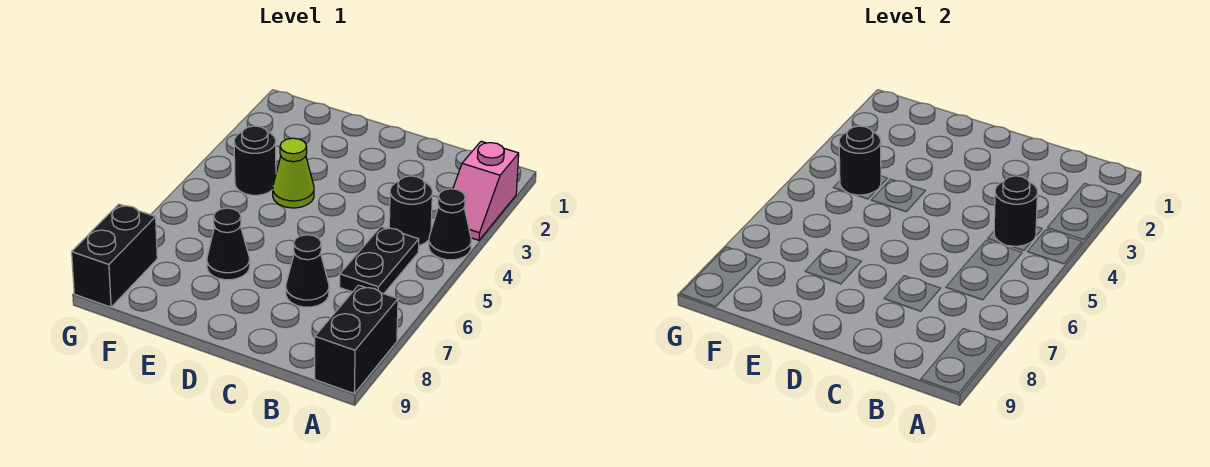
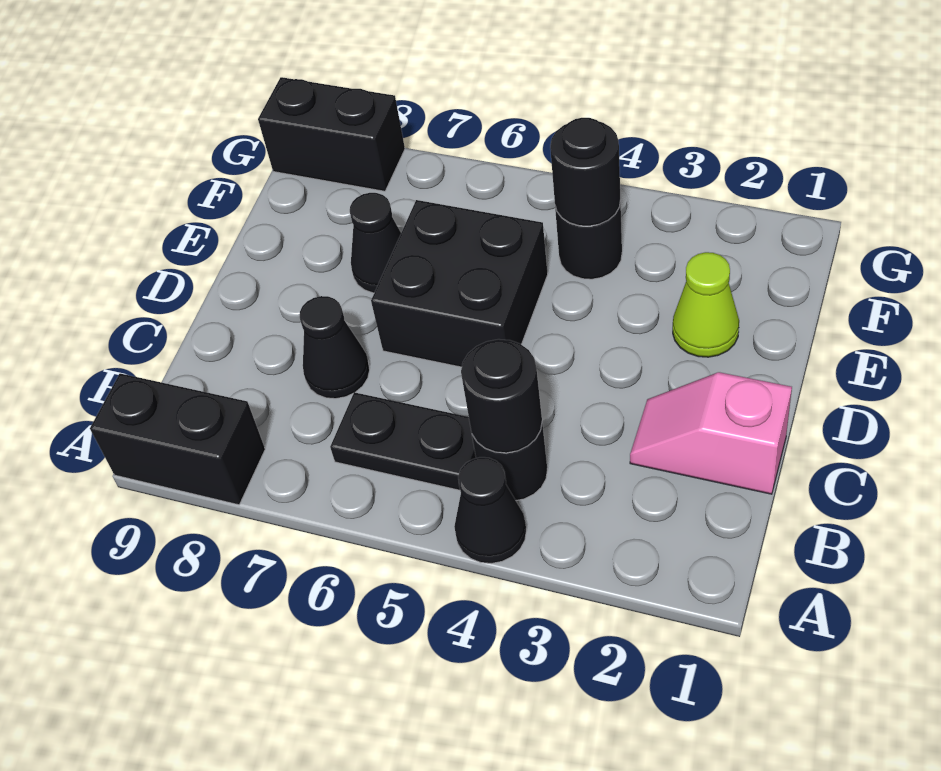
pink slope A2:A3 level 1 top 2 -> pink slope C1:C2 level 1 top 1
none -> black brick D5:E6 level 1
lime cone E4 level 1 -> lime cone E2 level 1

